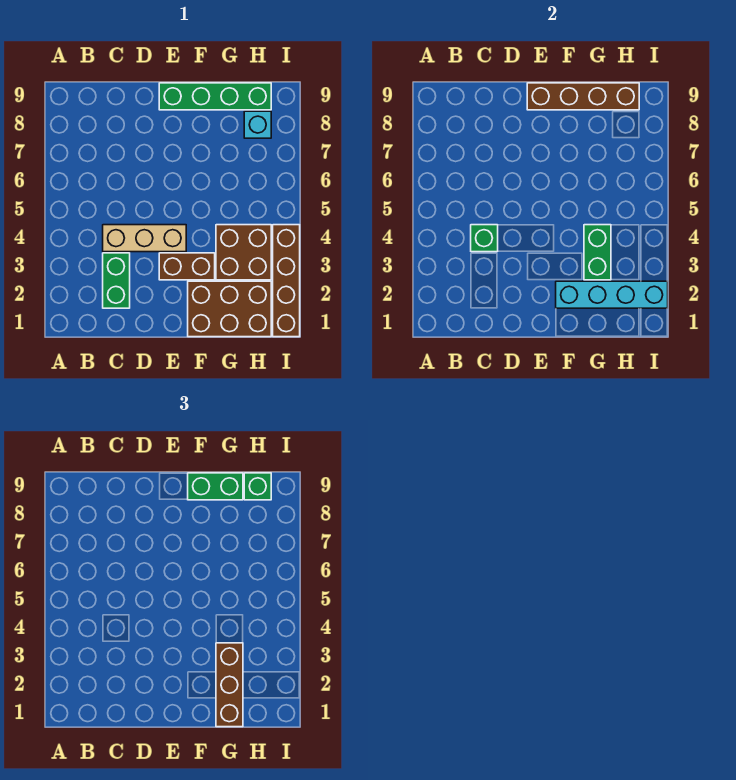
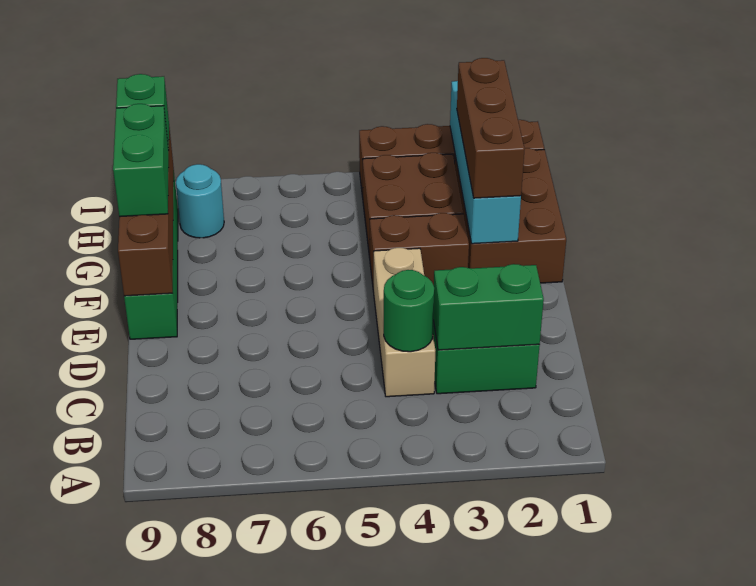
green brick C4 level 2 -> green round brick C4 level 2
brown brick E3:F3 level 1 -> brown brick F3:F4 level 1
brown brick G1:G3 level 3 -> brown brick F2:H2 level 3
green brick G3:G4 level 2 -> green brick C2:C3 level 2
cyan brick H8 level 1 -> cyan round brick H8 level 1

